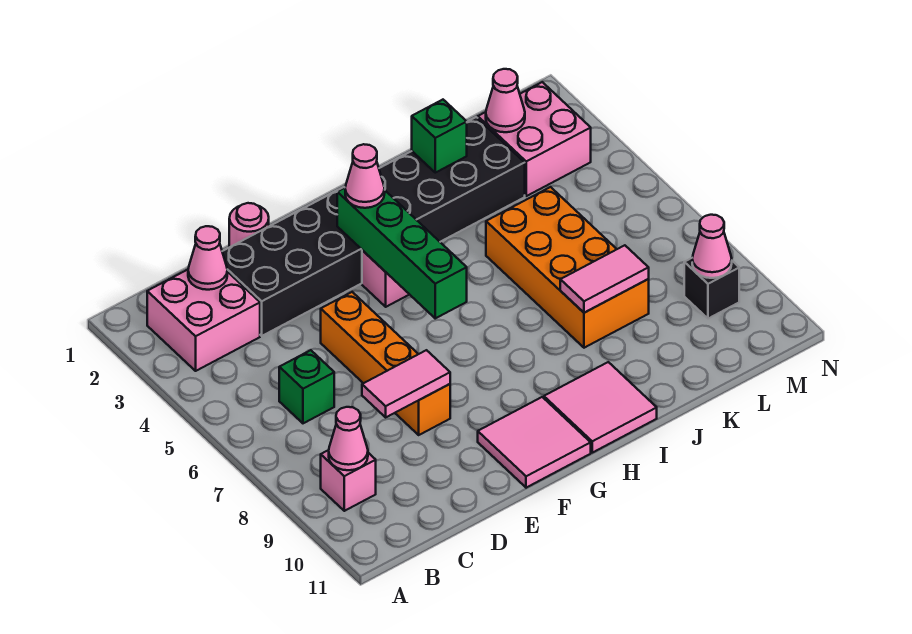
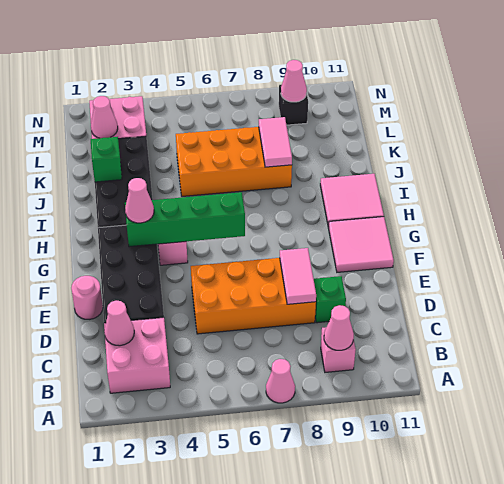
none -> pink cone A7 level 1
green brick C6 level 1 -> green brick D9 level 1
orange brick E5:E8 level 1 -> orange brick D5:E8 level 1

